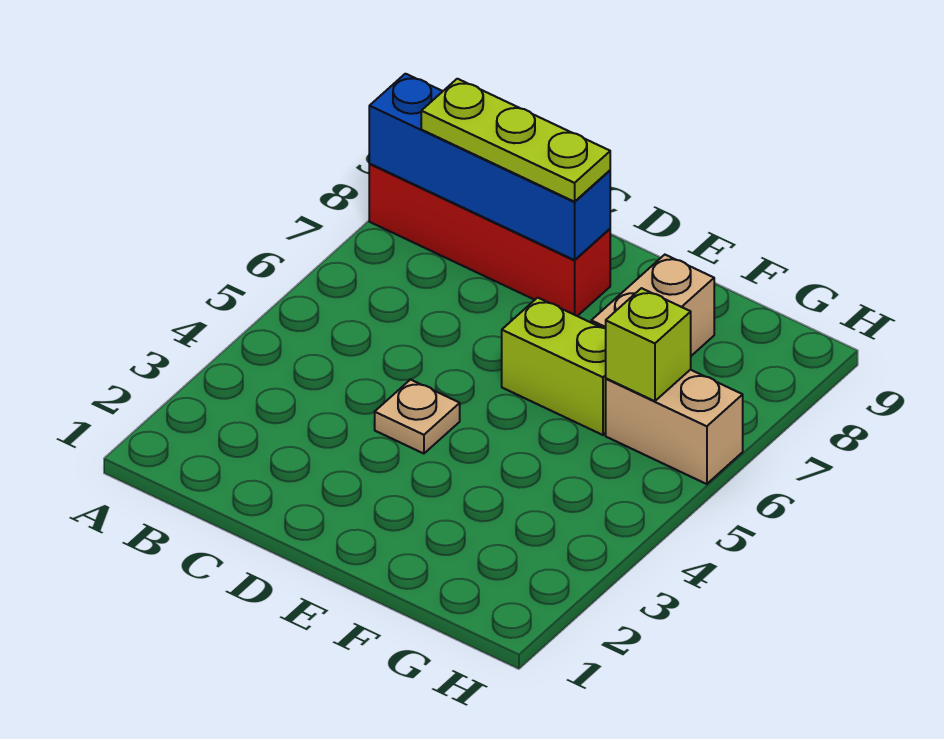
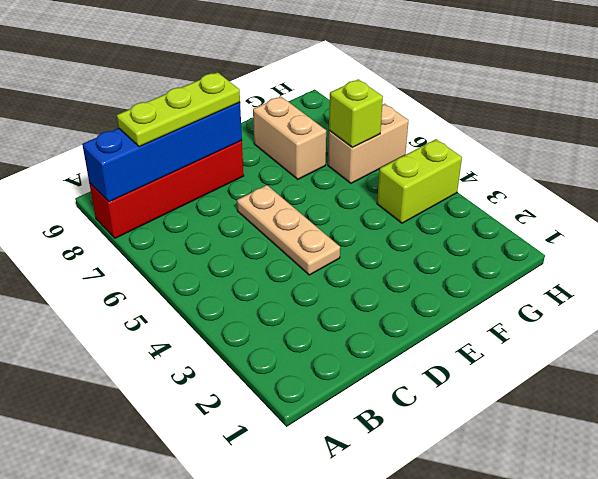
tan plate D4 level 1 -> tan plate D4:D6 level 1
lime brick E6:F6 level 1 -> lime brick G4:H4 level 1

